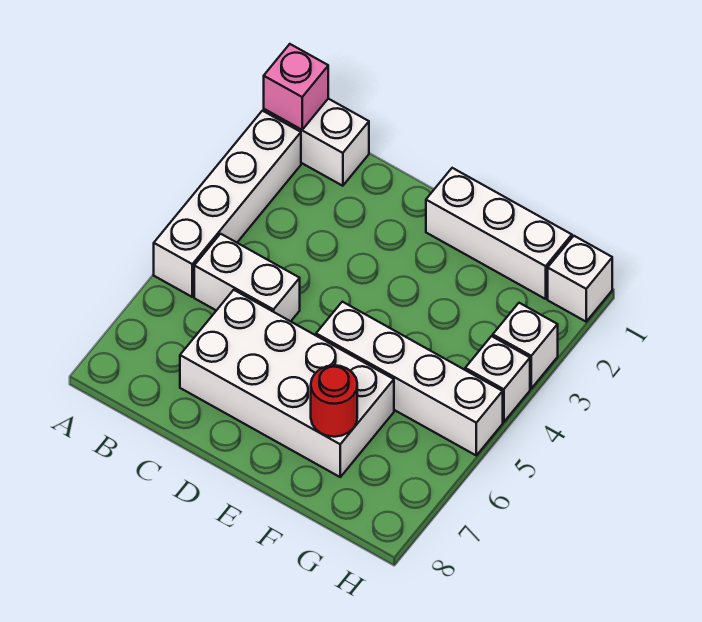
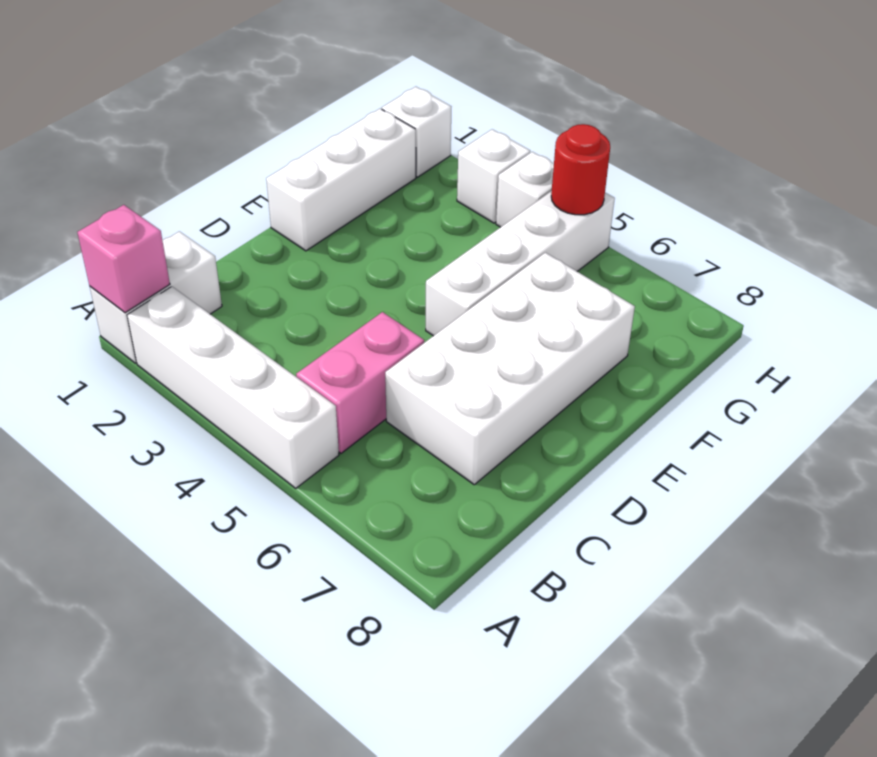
white brick B5:C5 level 1 -> pink brick B5:C5 level 1
red round brick F7 level 2 -> red round brick H5 level 2

